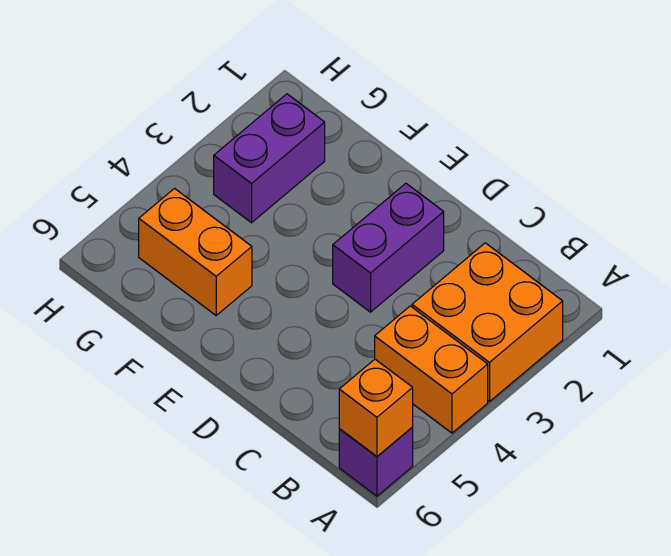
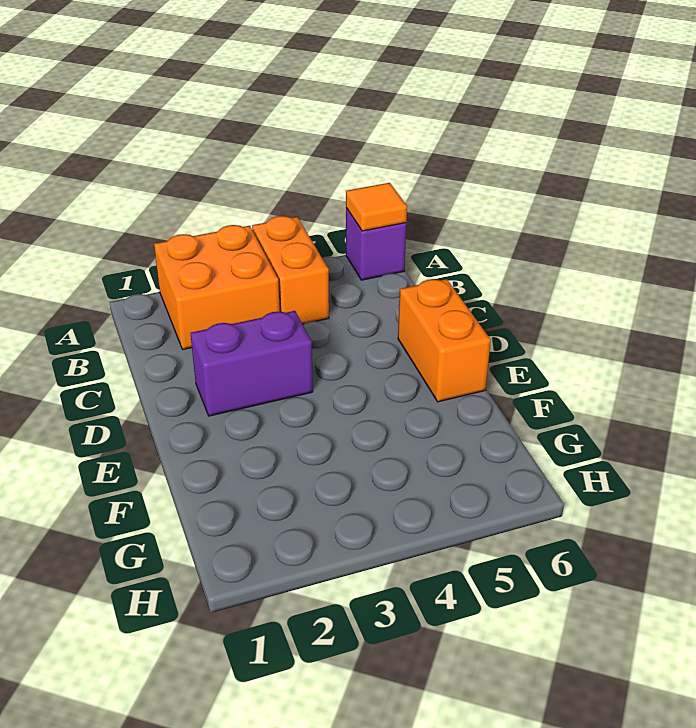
orange brick A6 level 2 -> orange tile A6 level 2
orange brick F5:G5 level 1 -> orange brick D6:E6 level 1
purple brick G2:G3 level 1 -> none

